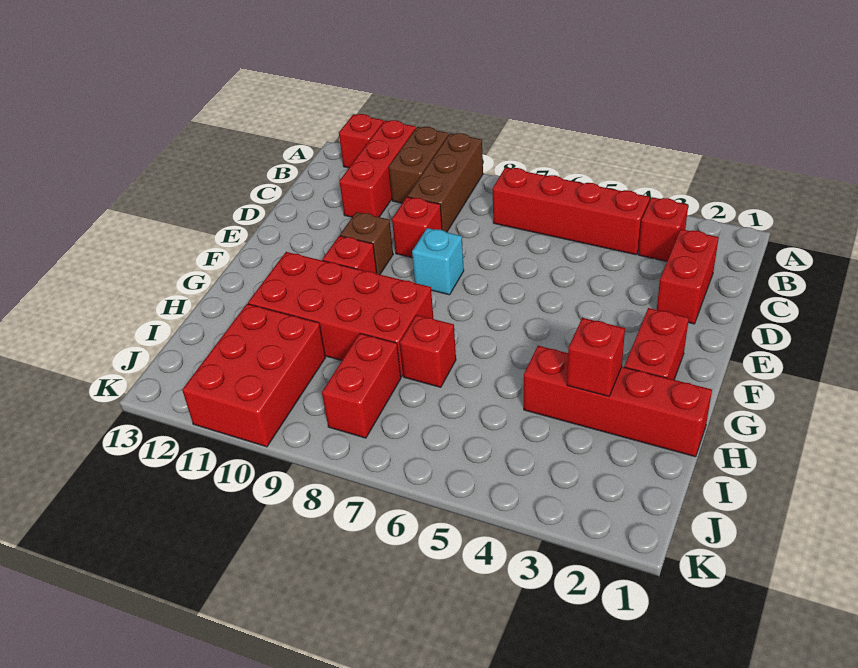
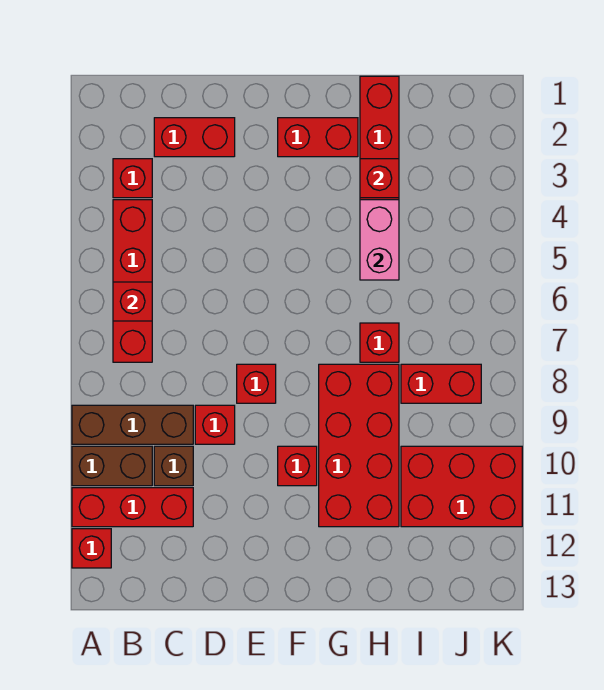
none -> red brick B6 level 2
cyan brick E8 level 1 -> red brick E8 level 1
brown brick E10 level 1 -> brown brick C10 level 1
none -> pink brick H4:H5 level 2

